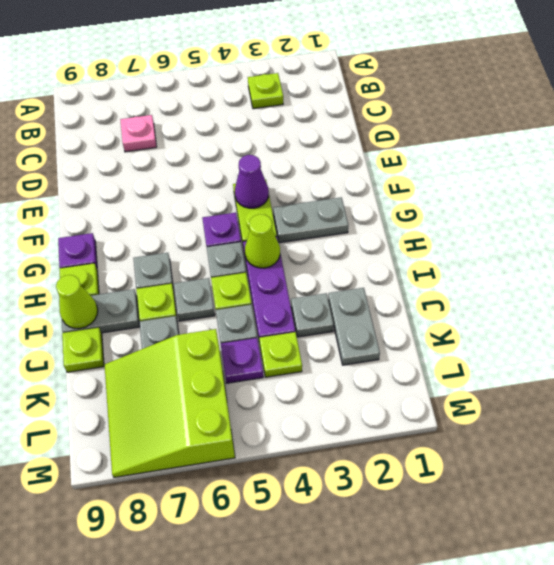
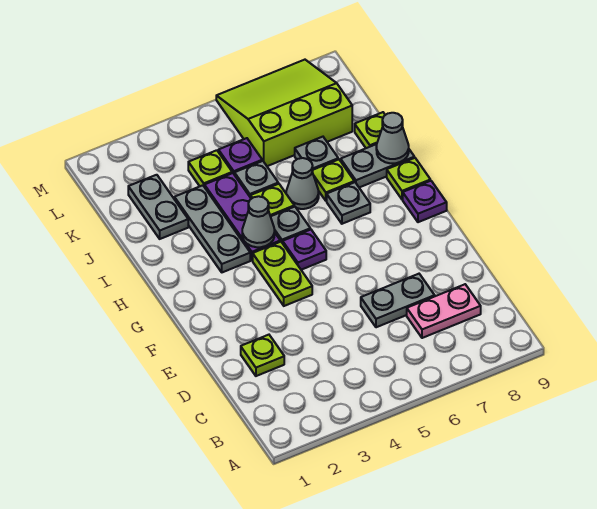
lime plate B3 level 1 -> lime plate D2 level 1
pink plate C7 level 1 -> pink plate C7:C8 level 1
purple cone F4 level 2 -> none
grey plate G2:G3 level 1 -> grey plate D6:D7 level 1
lime cone H4 level 2 -> grey cone H4 level 2
grey plate I6 level 1 -> grey cone I6 level 1
lime cone I9 level 2 -> grey cone I9 level 2
grey plate J3 level 1 -> grey plate H3:J3 level 1
lime slope K6:M8 level 1 top 6 -> lime slope K6:M8 level 1 top K

